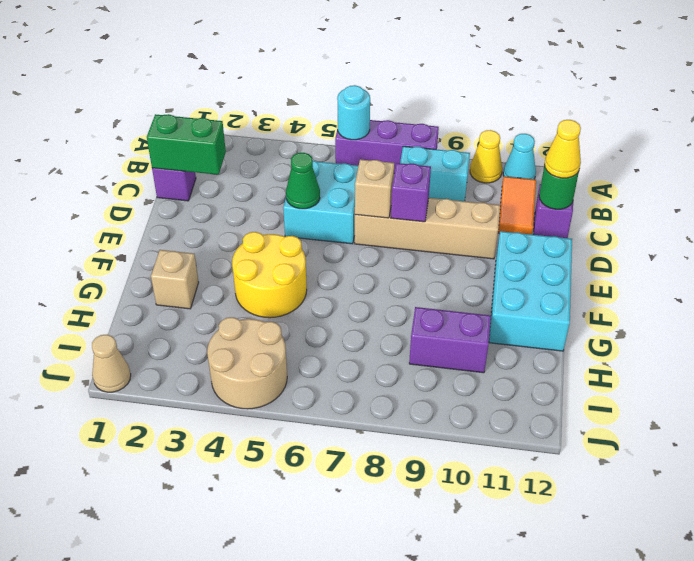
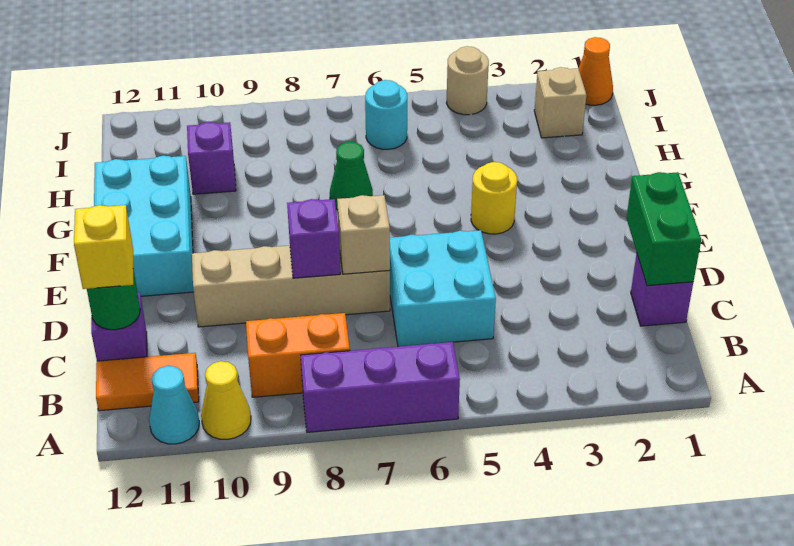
cyan round brick A6 level 2 -> cyan round brick I6 level 1
cyan brick B8:B9 level 1 -> orange brick B8:B9 level 1
orange tile B11:C11 level 1 -> orange tile B11:B12 level 1
green brick C1:C2 level 2 -> green brick C1:D1 level 2
yellow cone C12 level 3 -> yellow brick C12 level 3
green cone D5 level 2 -> green cone G7 level 1
yellow round brick F4:G5 level 1 -> yellow round brick F4 level 1
tan brick G2 level 1 -> tan brick I2 level 1
purple brick H9:H10 level 1 -> purple brick H10 level 1
tan round brick I4:J5 level 1 -> tan round brick J4 level 1
tan cone J1 level 1 -> orange cone J1 level 1

